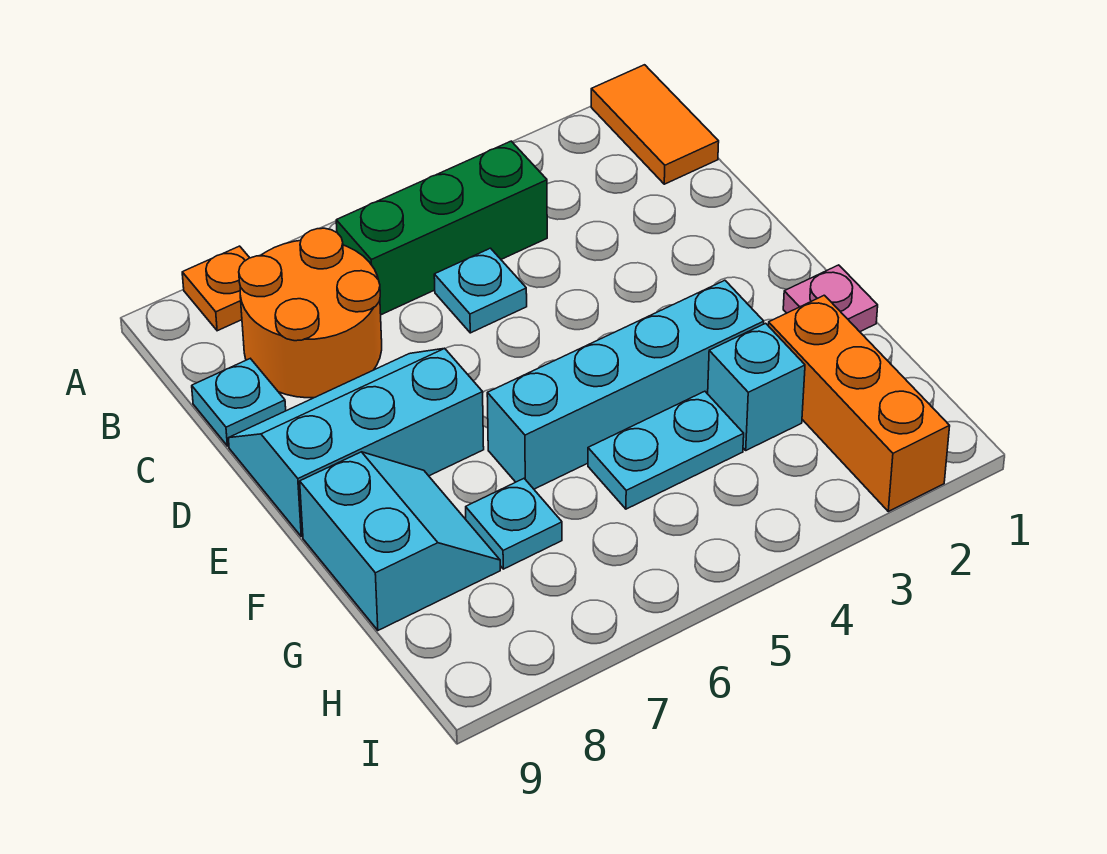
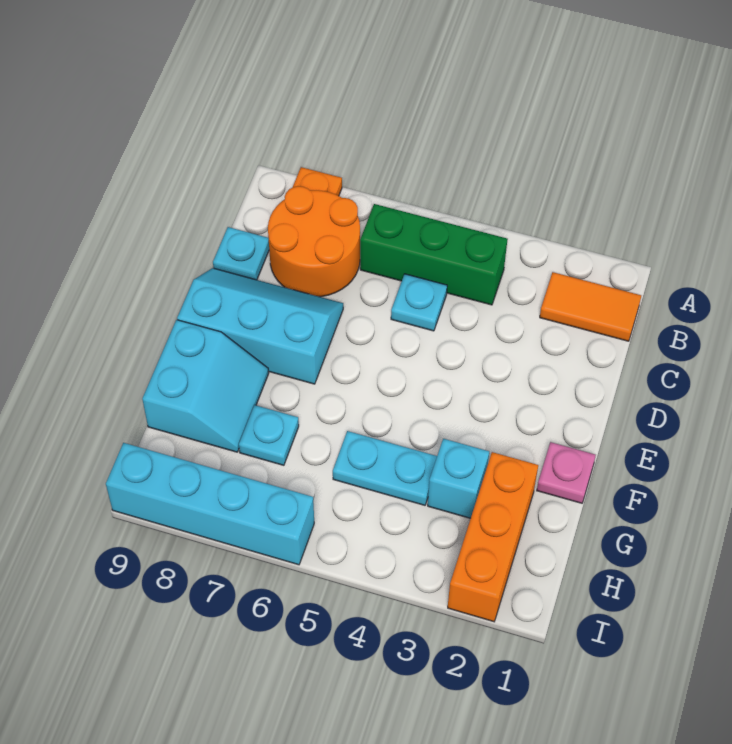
orange tile A1:B1 level 1 -> orange tile B1:B2 level 1
cyan brick F3:F6 level 1 -> cyan brick I6:I9 level 1

